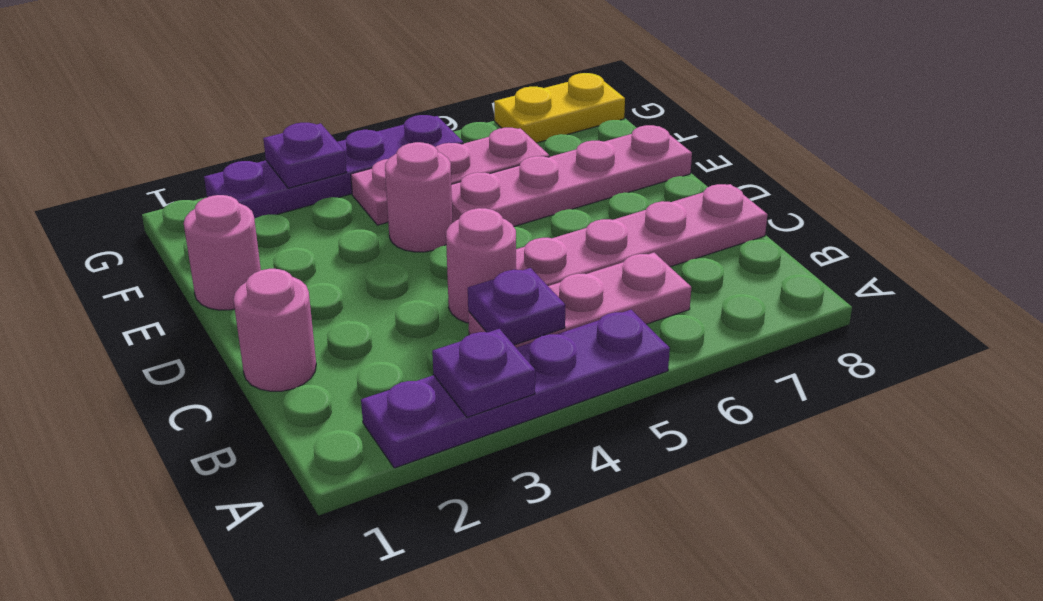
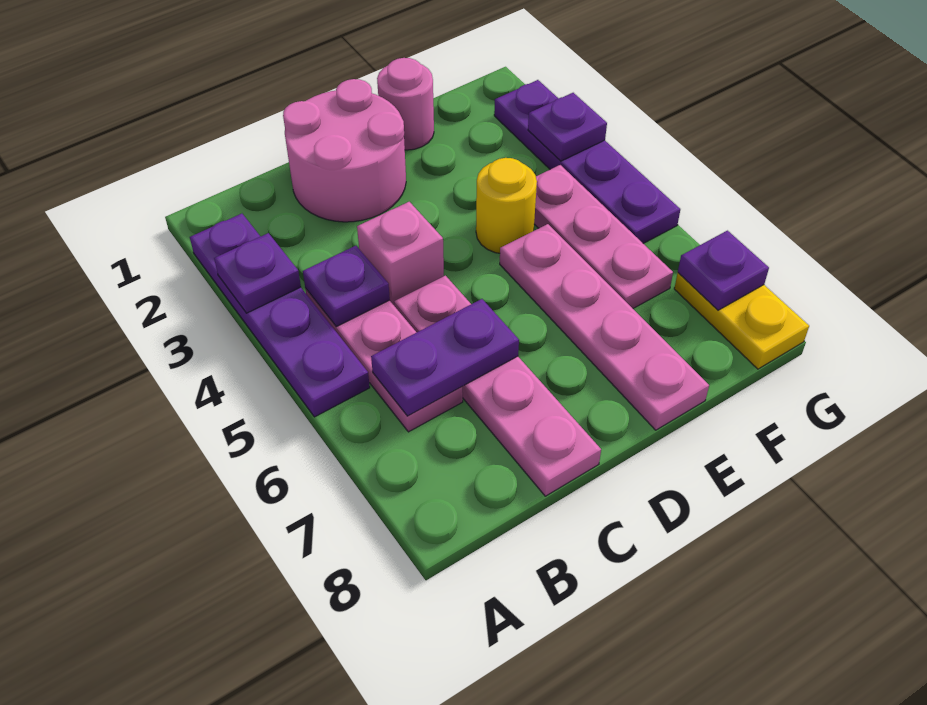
none -> purple plate B6:C6 level 2
pink round brick C1 level 1 -> pink round brick C1:D2 level 1
pink round brick C4 level 1 -> pink brick C4 level 1
pink round brick E4 level 1 -> yellow round brick E4 level 1
none -> purple plate G7 level 2

